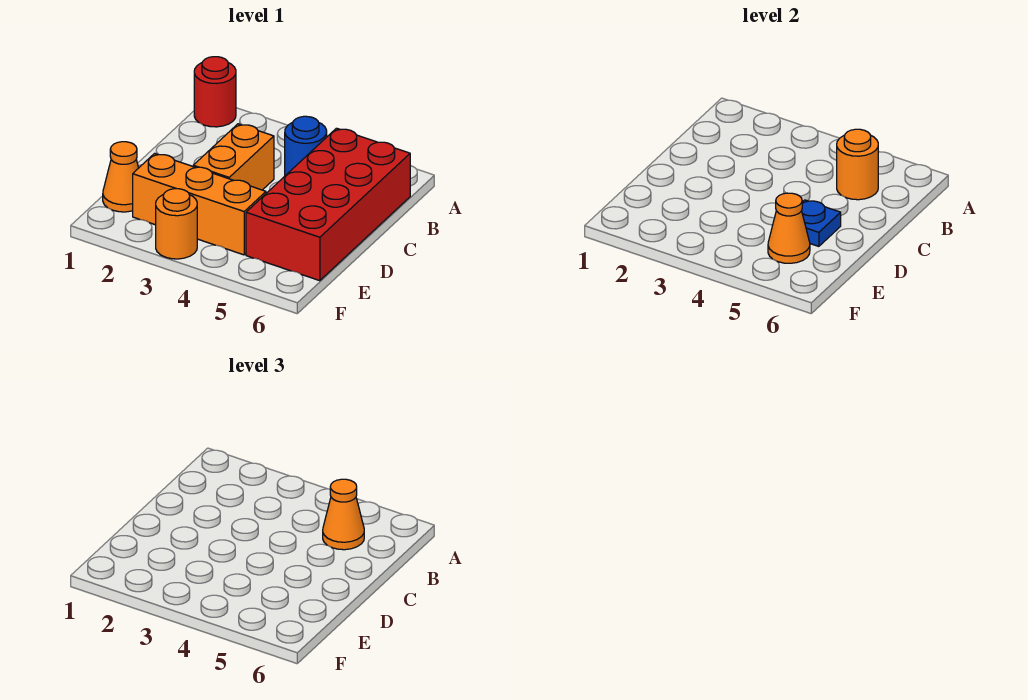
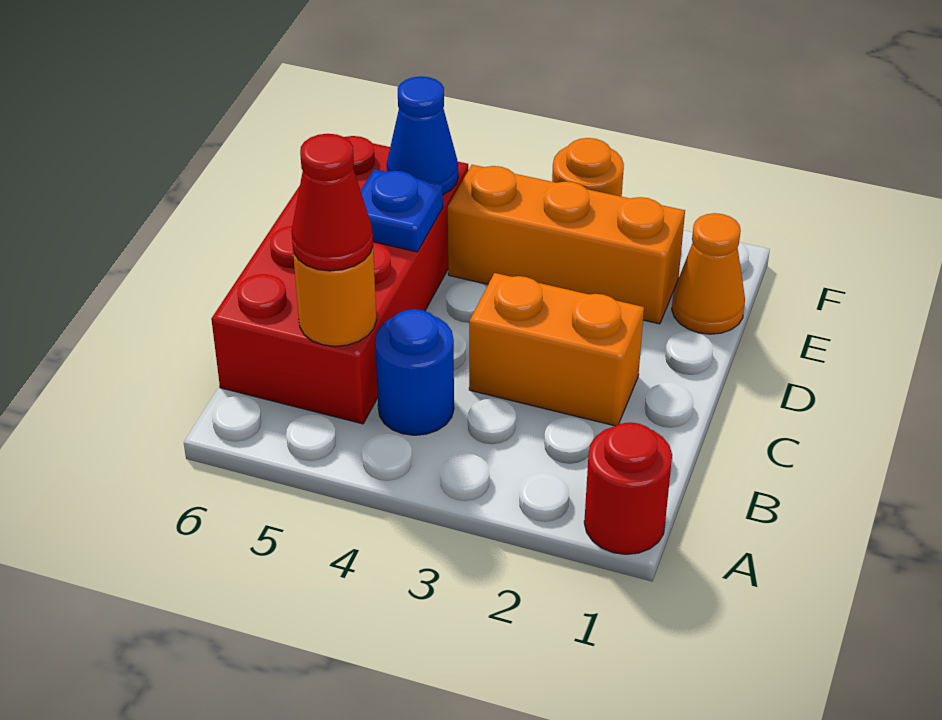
orange cone B5 level 3 -> red cone B5 level 3
orange brick C3:D3 level 1 -> orange brick C2:C3 level 1
orange cone E5 level 2 -> blue cone E5 level 2

